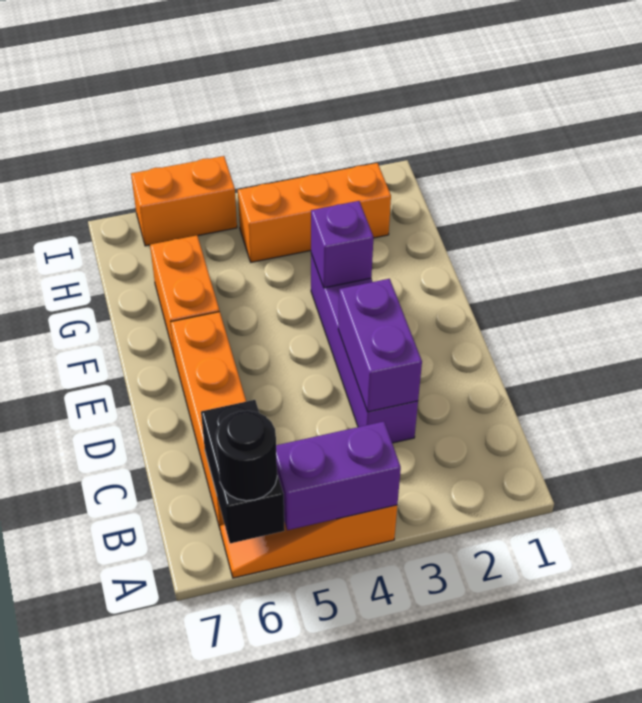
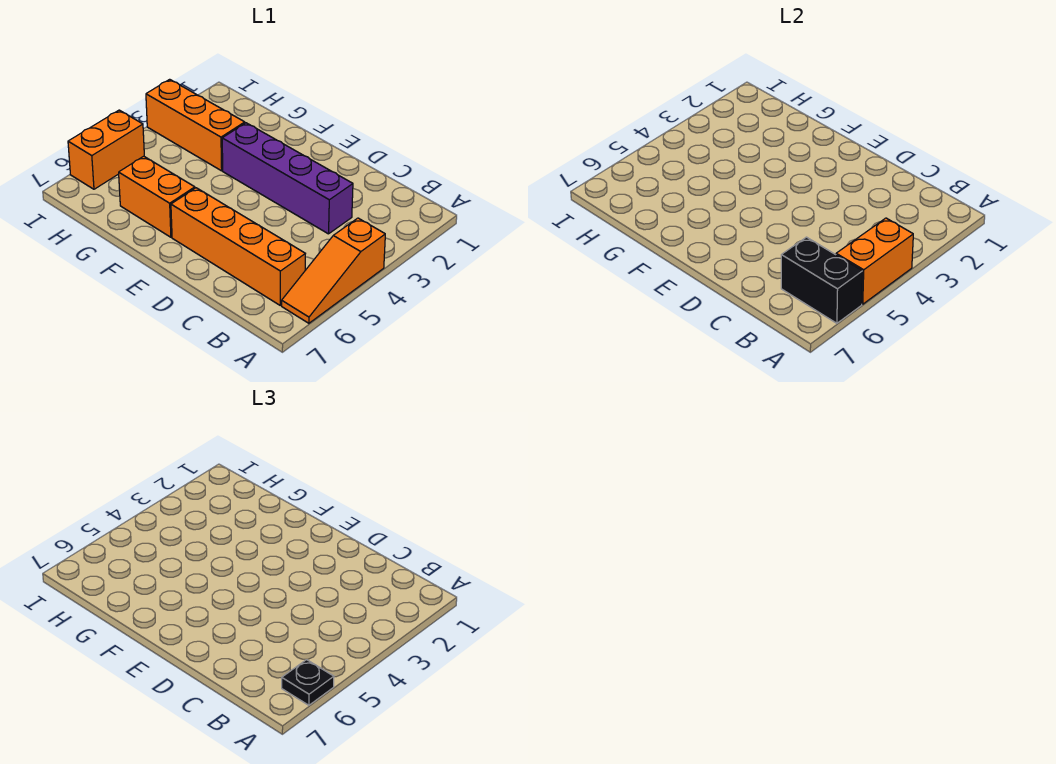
purple brick A4:A5 level 2 -> orange brick A4:A5 level 2
black round brick A6 level 3 -> black plate A6 level 3
purple brick C3:D3 level 2 -> none
purple brick F3 level 2 -> none
orange brick H2:H4 level 1 -> orange brick G3:I3 level 1

